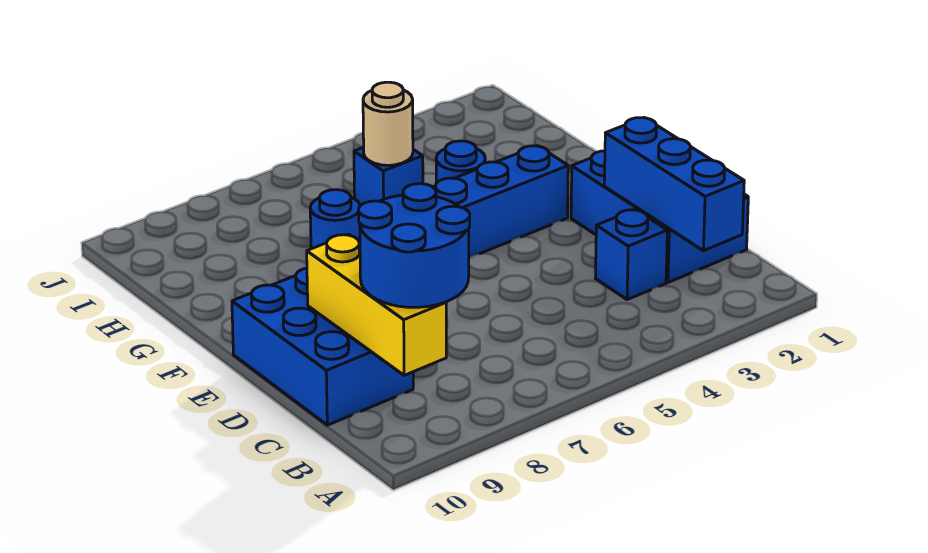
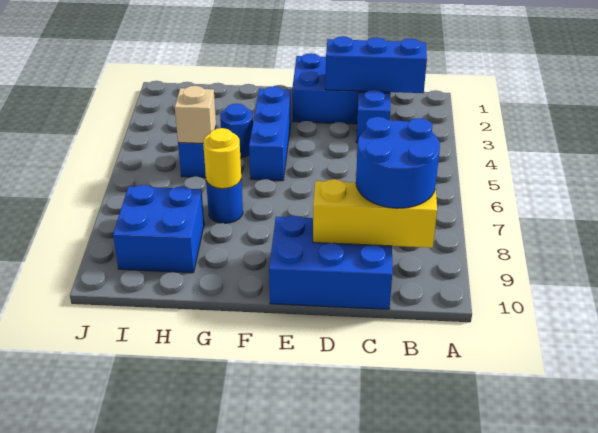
none -> yellow round brick G7 level 2
tan round brick H5 level 2 -> tan brick H5 level 2
none -> blue brick H8:I9 level 1

